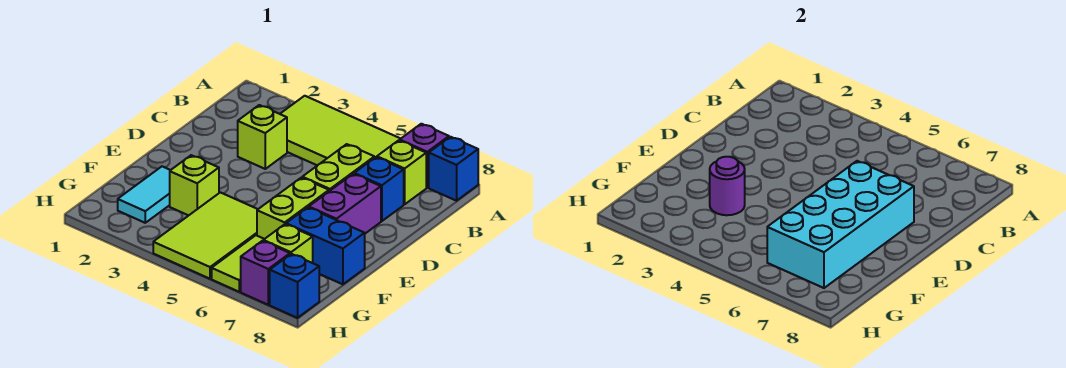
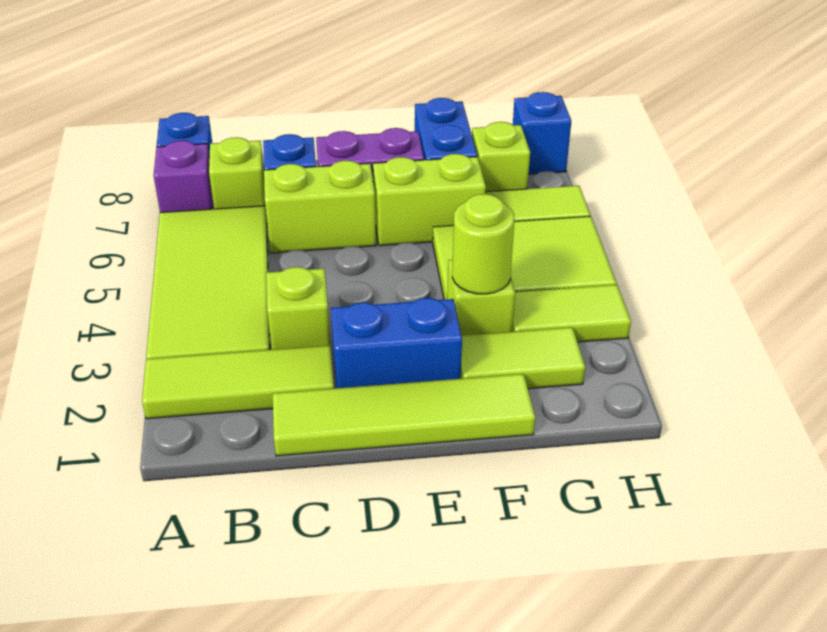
none -> lime tile A2:C2 level 1
none -> lime tile C1:F1 level 1
none -> blue brick D2:E2 level 1
cyan brick D6:G7 level 2 -> none
cyan tile F2:G2 level 1 -> lime tile F2:G2 level 1
purple round brick F3 level 2 -> lime round brick F3 level 2
none -> lime tile G3:H3 level 1
purple brick H7 level 1 -> none

